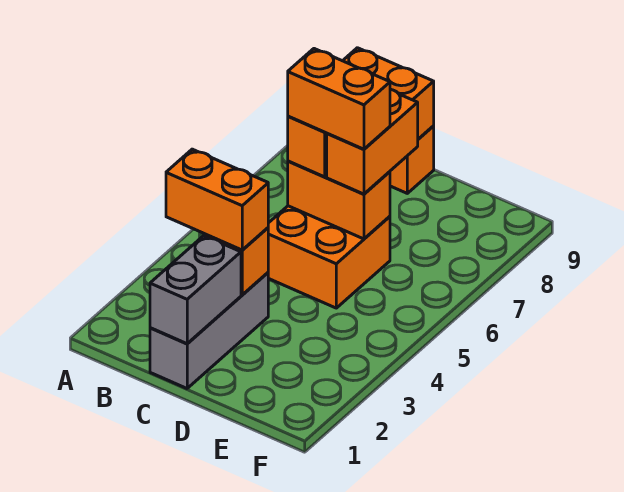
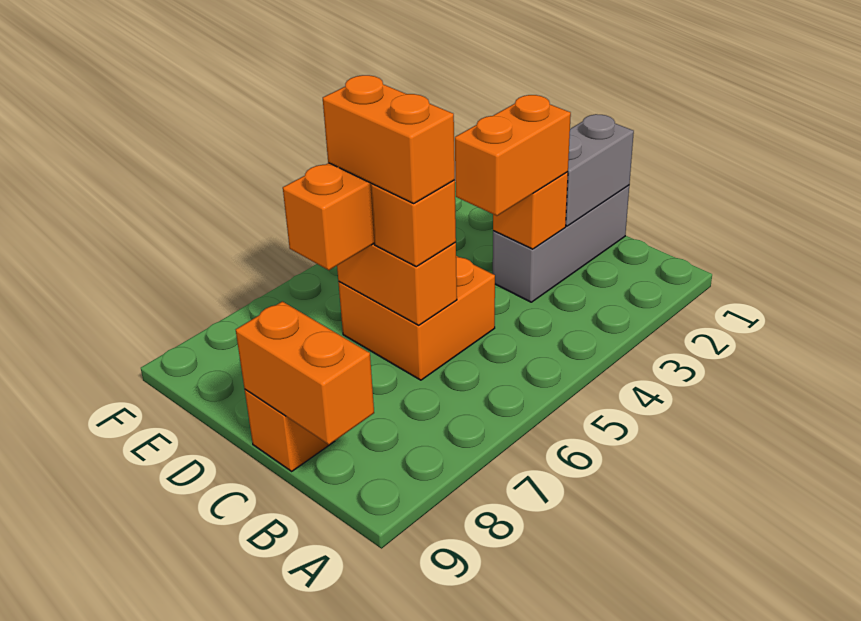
orange brick B3:C3 level 3 -> orange brick C3:C4 level 3

